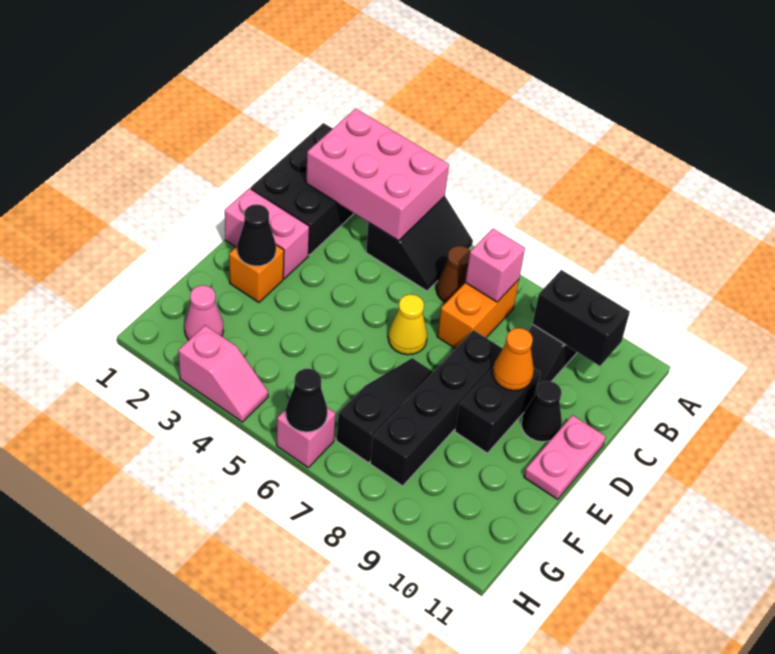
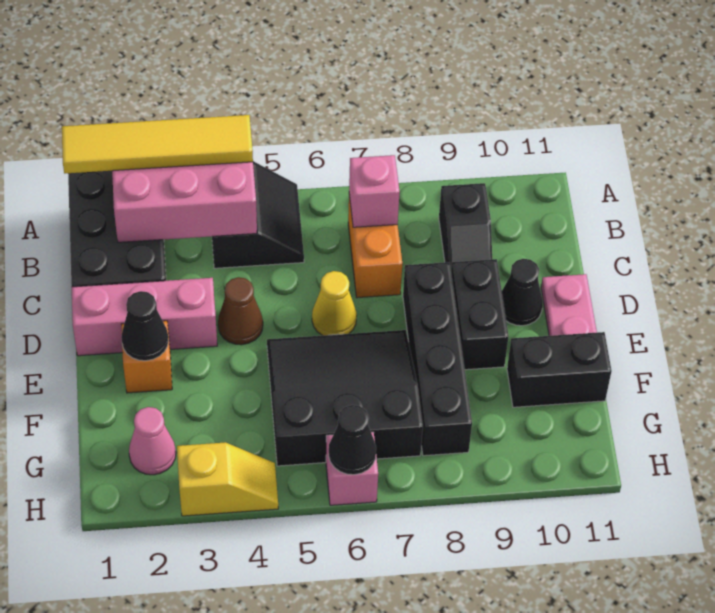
none -> yellow tile A1:A4 level 3
brown cone B6 level 1 -> brown cone D4 level 1
black brick B9:B10 level 2 -> black brick F10:F11 level 1
pink brick D1:D2 level 1 -> pink brick D1:D3 level 1
orange cone D9 level 2 -> none
black slope E7:G7 level 1 top G -> black slope E5:G7 level 1 top G
pink slope H3:H4 level 1 top 3 -> yellow slope H3:H4 level 1 top 3

